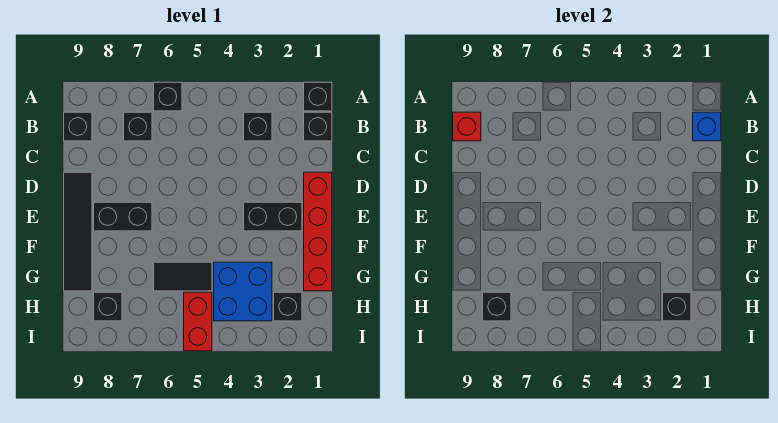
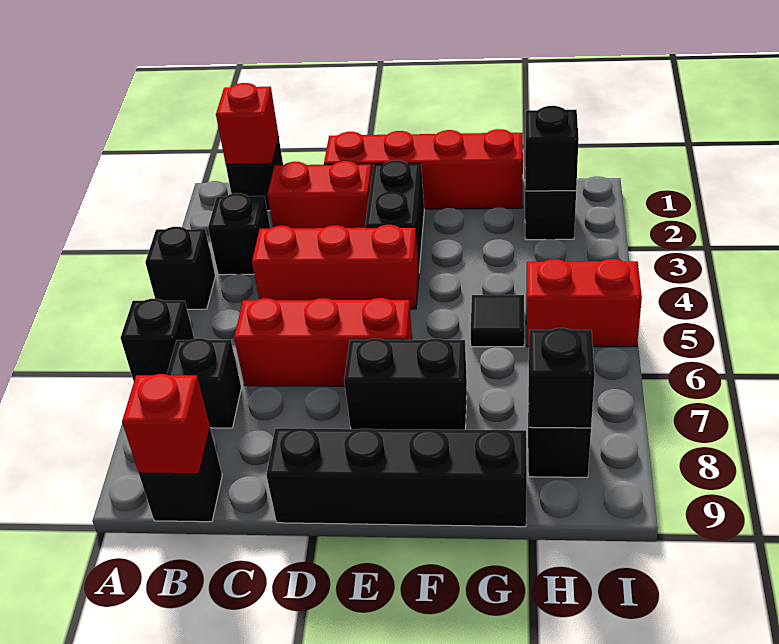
black brick A1 level 1 -> black brick A4 level 1
blue brick B1 level 2 -> red brick B1 level 2
none -> red brick C2:D2 level 1
none -> red brick C4:E4 level 1
none -> red brick C6:E6 level 1
black tile D9:G9 level 1 -> black brick D9:G9 level 1
black brick E7:E8 level 1 -> black brick E7:F7 level 1
blue brick G3:H4 level 1 -> none
black tile G5:G6 level 1 -> black tile G5 level 1

